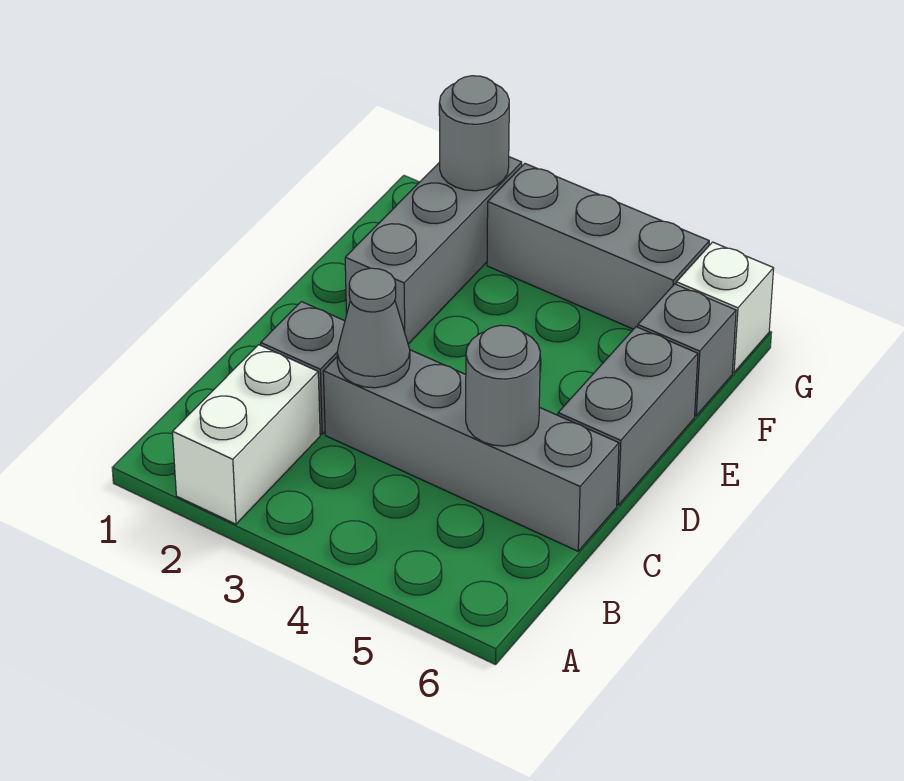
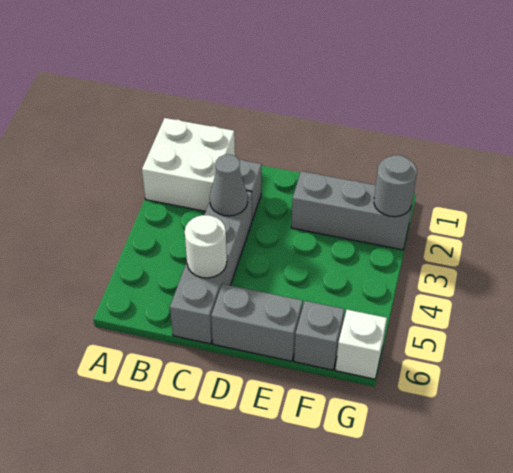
white brick A2:B2 level 1 -> white brick A1:B2 level 1
grey round brick C5 level 2 -> white round brick C5 level 2
grey brick G3:G5 level 1 -> none

